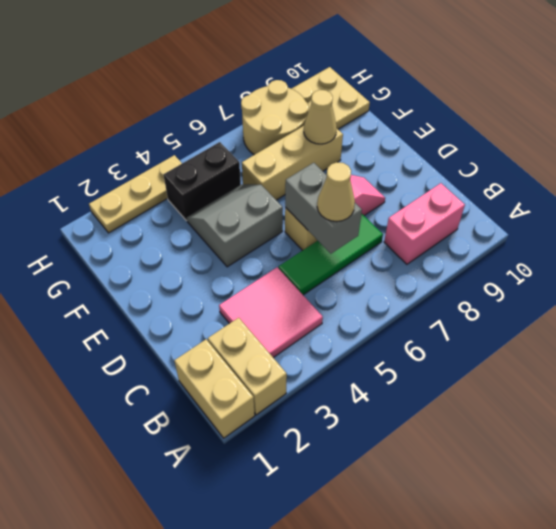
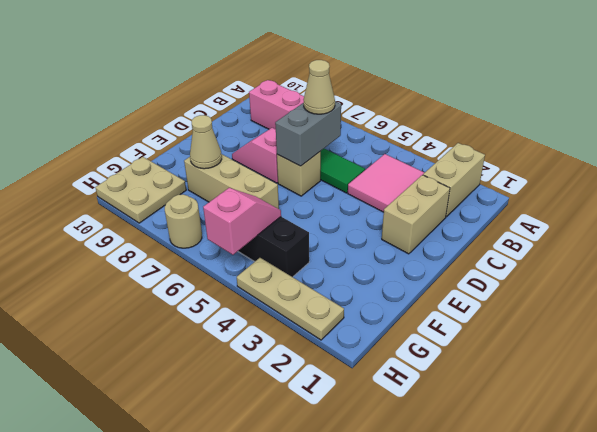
tan brick A1:B1 level 1 -> tan brick C2:D2 level 1
grey slope E4:F5 level 1 top E -> none
none -> pink slope G5:H5 level 2 top H
tan round brick G7:H8 level 1 -> tan round brick H7 level 1

